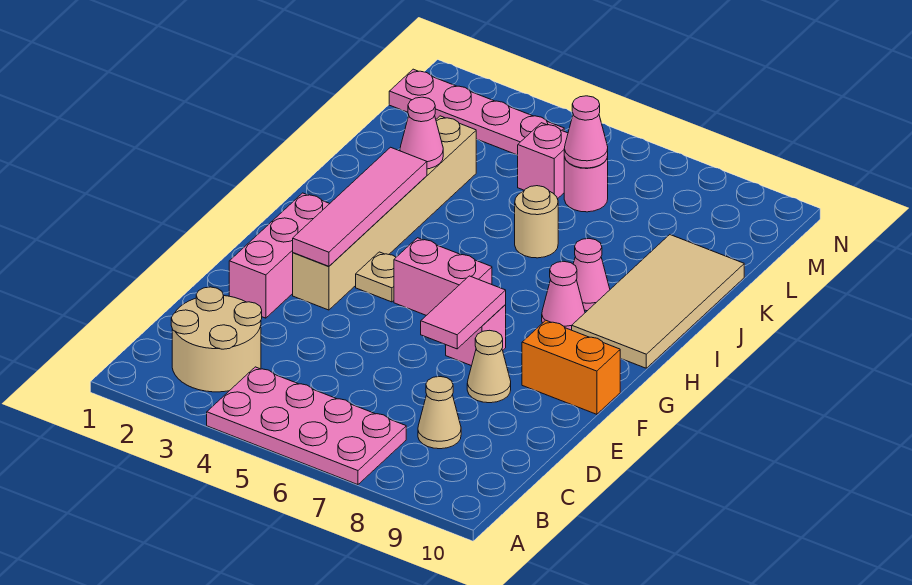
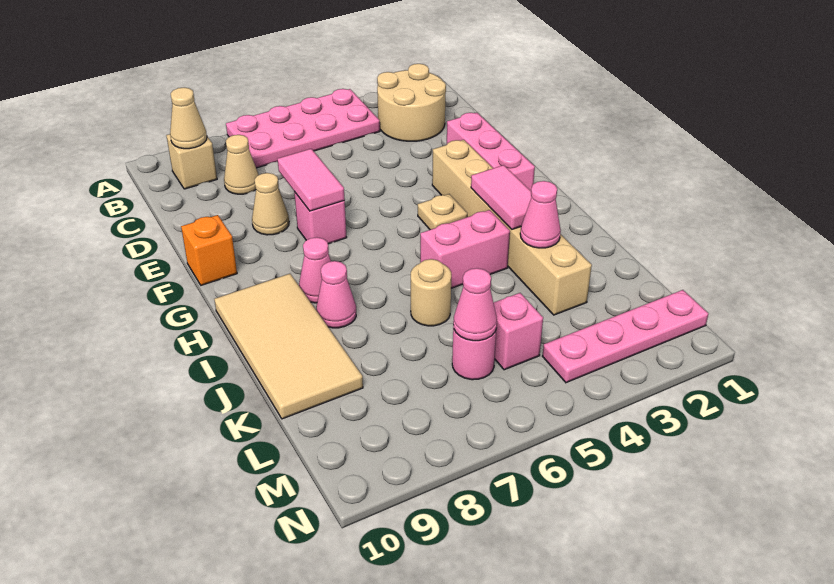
none -> tan brick B9 level 1
none -> tan cone B9 level 2
pink tile F3:I3 level 2 -> pink tile H3:I3 level 2
orange brick F9:F10 level 1 -> orange brick F10 level 1
pink brick G5:G6 level 1 -> pink brick I4:I5 level 1

